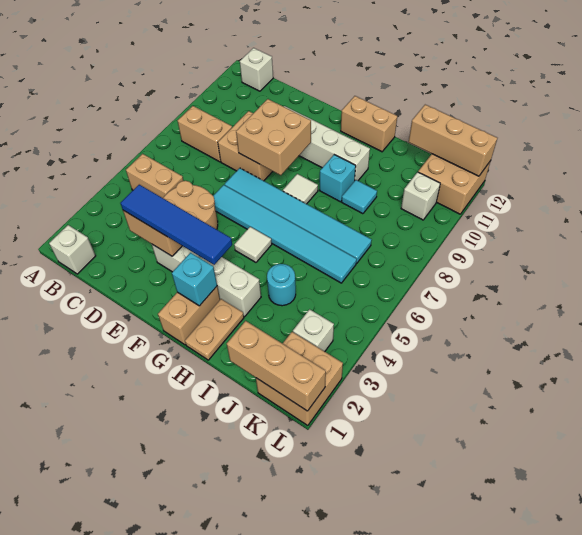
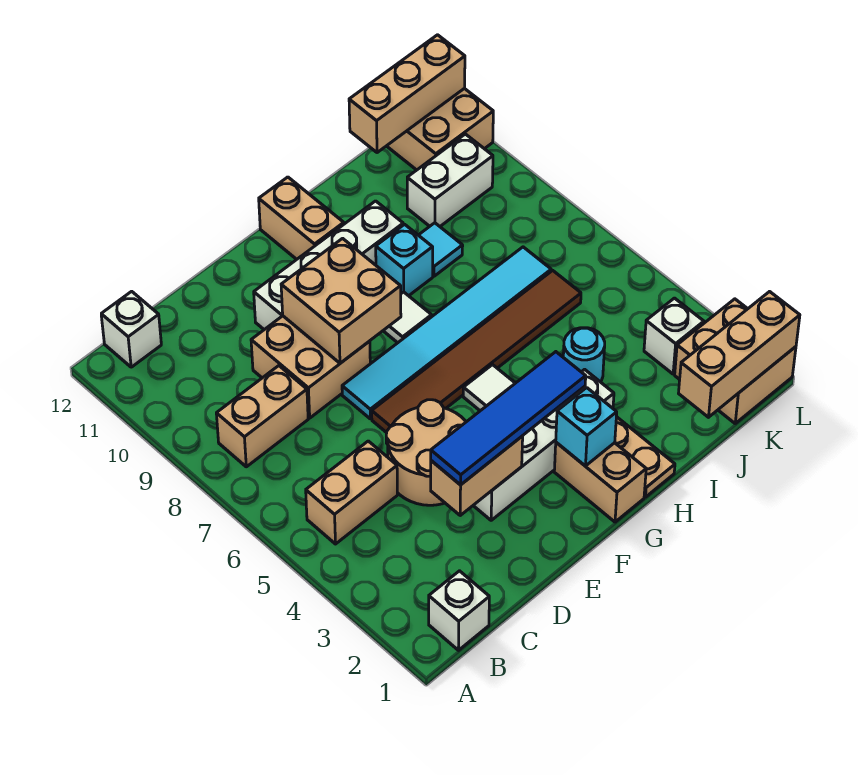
cyan tile E6:J6 level 1 -> brown tile E6:J6 level 1
tan brick G12:H12 level 1 -> tan brick G11:G12 level 1
white brick K10 level 1 -> white brick J10:K10 level 1

